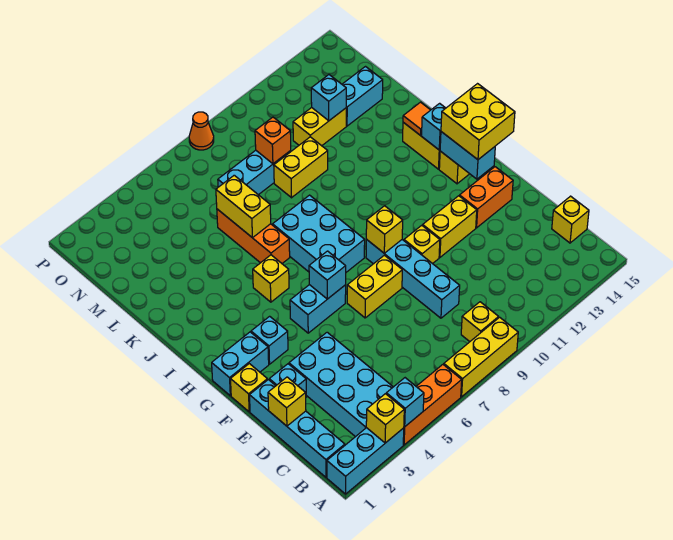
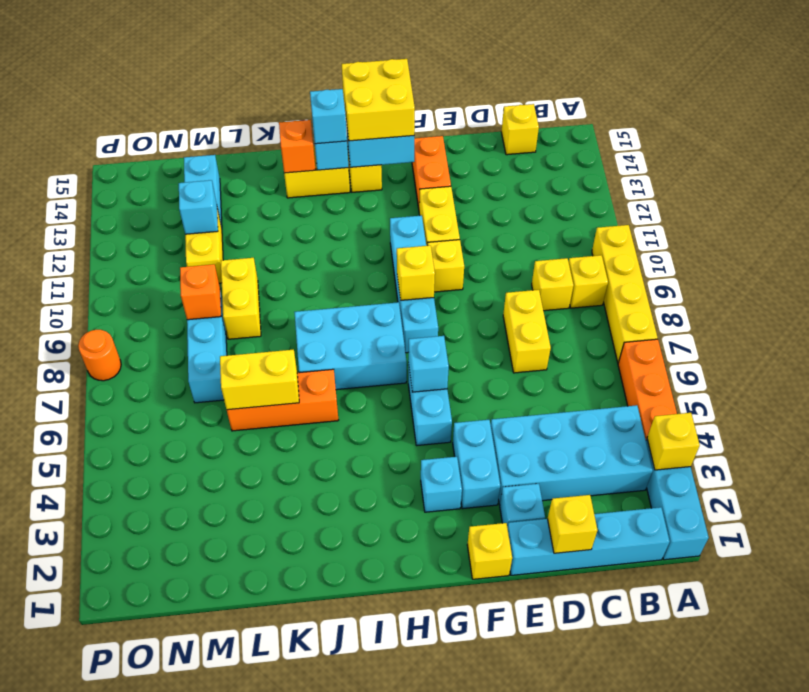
cyan brick A4 level 2 -> cyan brick I14 level 3
yellow brick A7:A9 level 1 -> yellow brick A7:A10 level 1
cyan brick D9:G9 level 1 -> cyan brick G8:G11 level 1
yellow brick F7:F8 level 1 -> yellow brick D7:D8 level 1
cyan brick G1:G2 level 1 -> cyan brick F3:F4 level 1
yellow brick I5 level 1 -> yellow brick C9 level 1
orange tile J14 level 2 -> orange brick J14 level 2
orange cone P8 level 1 -> orange round brick P8 level 1

